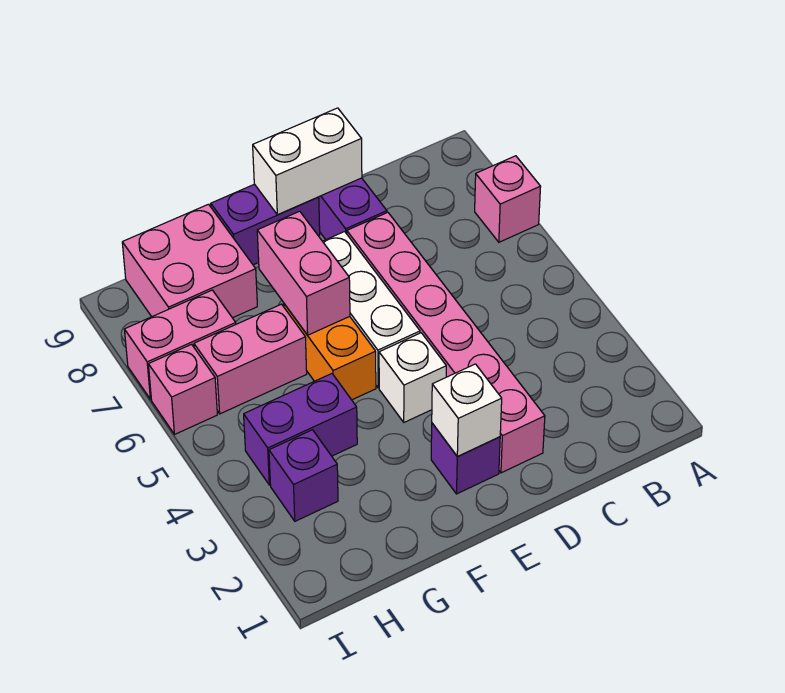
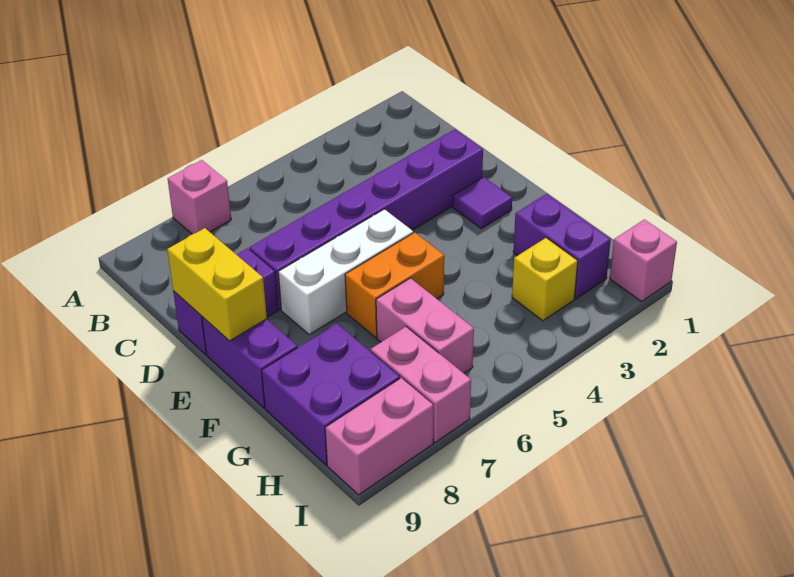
pink brick D2:D7 level 1 -> purple brick D2:D7 level 1
white brick D9:E9 level 2 -> yellow brick D9:E9 level 2
purple brick E2 level 1 -> purple tile E2 level 1
white brick E2 level 2 -> none
white brick E4 level 1 -> none
pink brick F6:F7 level 2 -> pink brick I8:I9 level 1
purple brick G4:H4 level 1 -> purple brick G2:H2 level 1
pink brick G8:H9 level 1 -> purple brick G8:H9 level 1
purple brick H3 level 1 -> yellow brick H3 level 1
pink brick I6 level 1 -> pink brick I1 level 1

